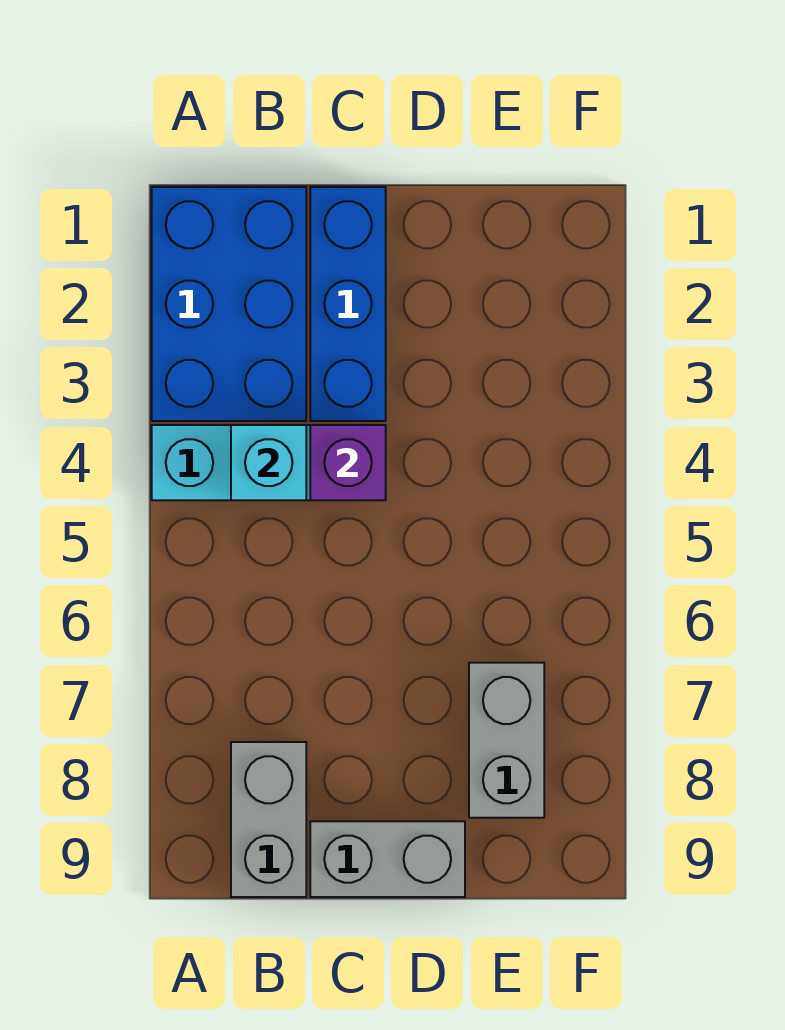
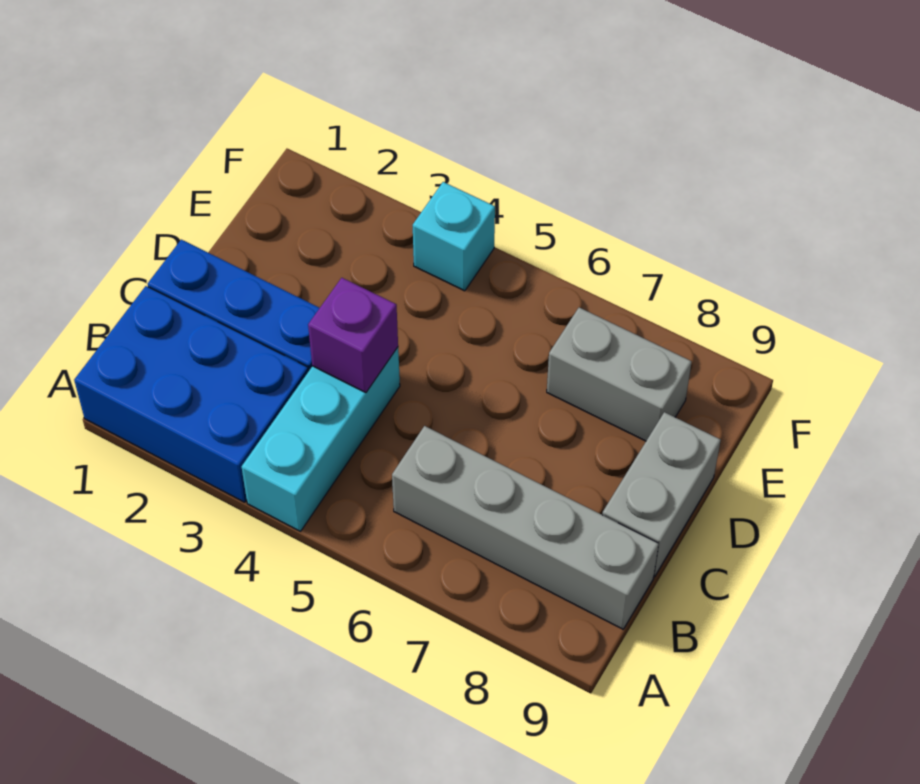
cyan brick B4 level 2 -> cyan brick F4 level 1
grey brick B8:B9 level 1 -> grey brick B6:B9 level 1

